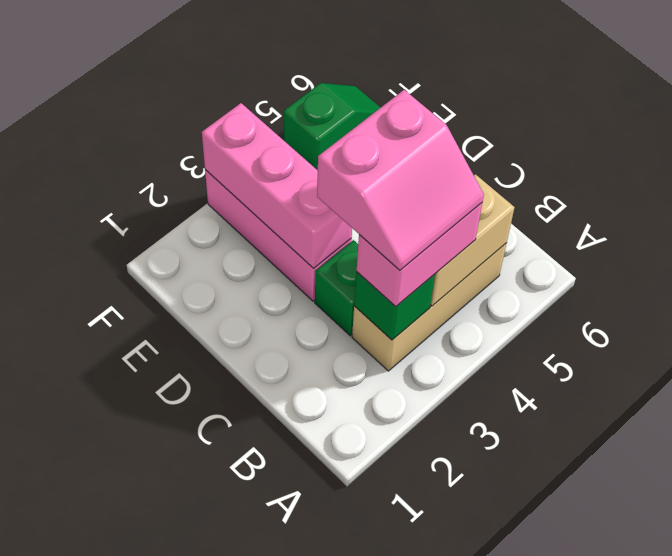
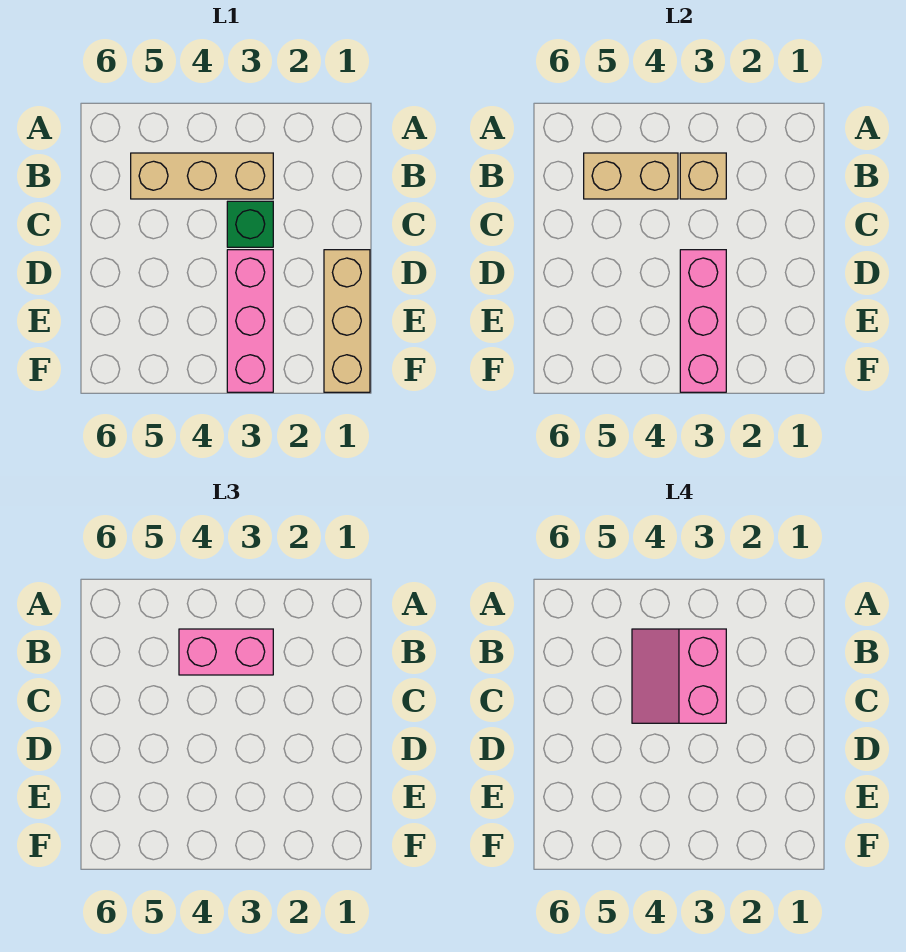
green brick B3 level 2 -> tan brick B3 level 2
pink slope B3:C4 level 4 top C -> pink slope B3:C4 level 4 top 3
none -> tan brick D1:F1 level 1
green slope F5:F6 level 1 top 5 -> none

